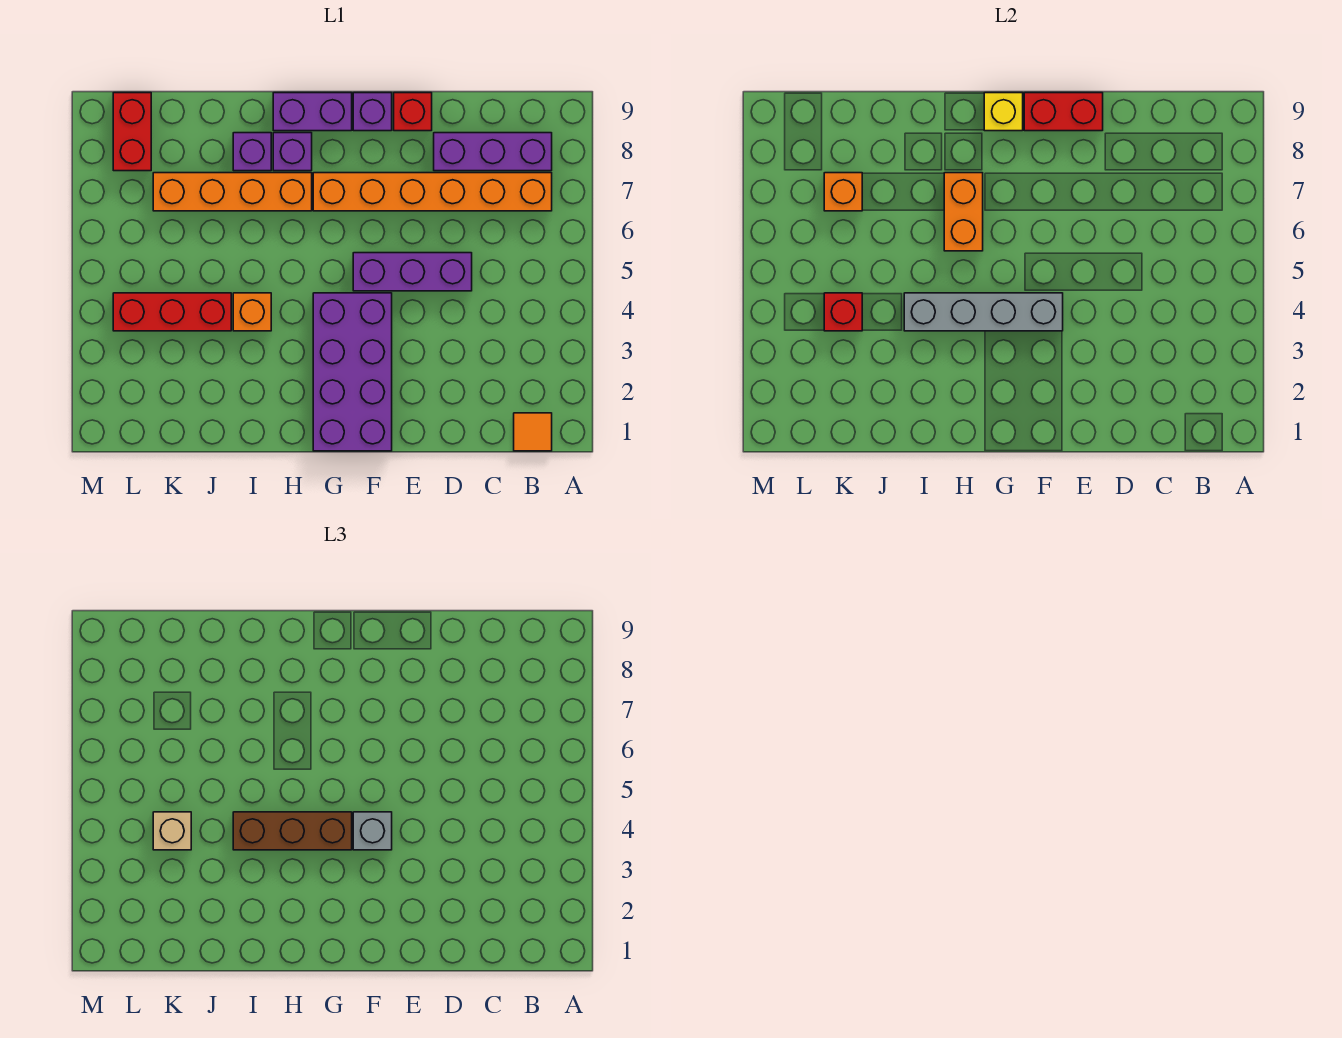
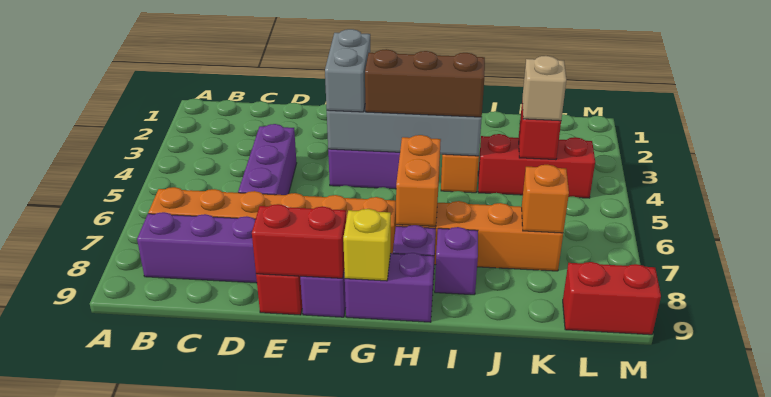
orange tile B1 level 1 -> none
purple brick D5:F5 level 1 -> purple brick D4:D6 level 1
grey brick F4 level 3 -> grey brick F3:F4 level 3
red brick L8:L9 level 1 -> red brick L9:M9 level 1

